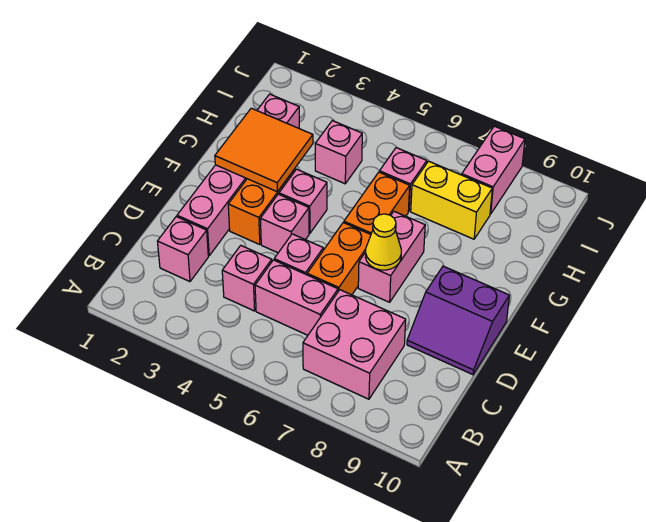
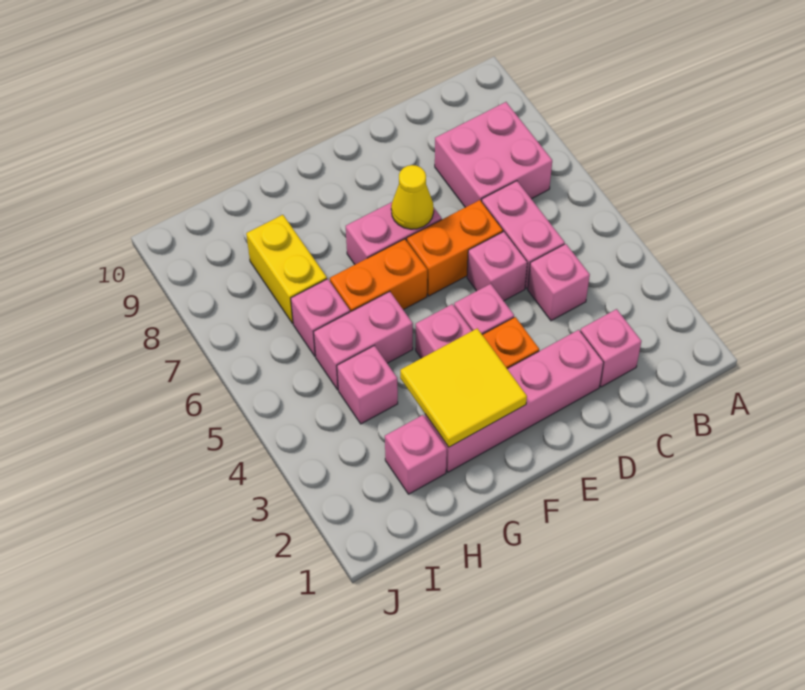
purple slope D9:E10 level 1 top E -> none
orange tile F2:G3 level 2 -> yellow tile F2:G3 level 2
pink brick I8:J8 level 1 -> pink brick G5:H5 level 1

